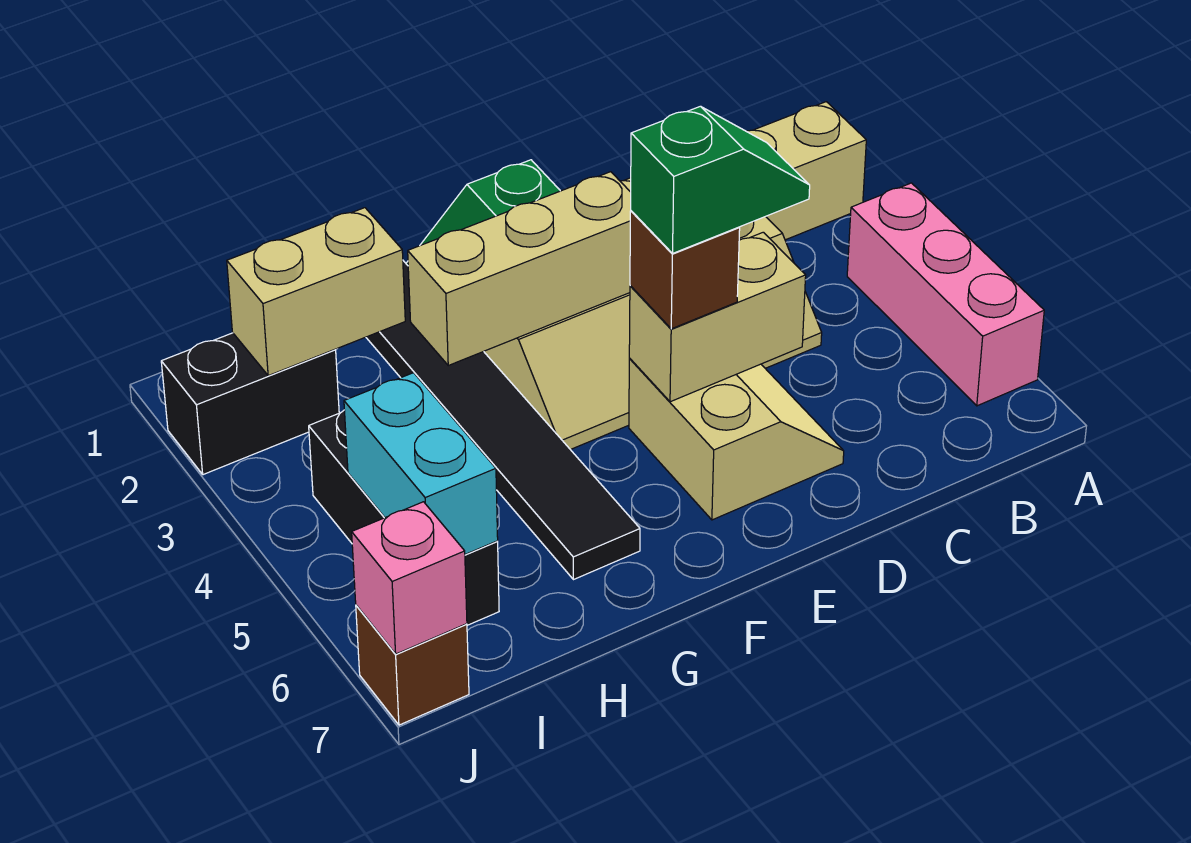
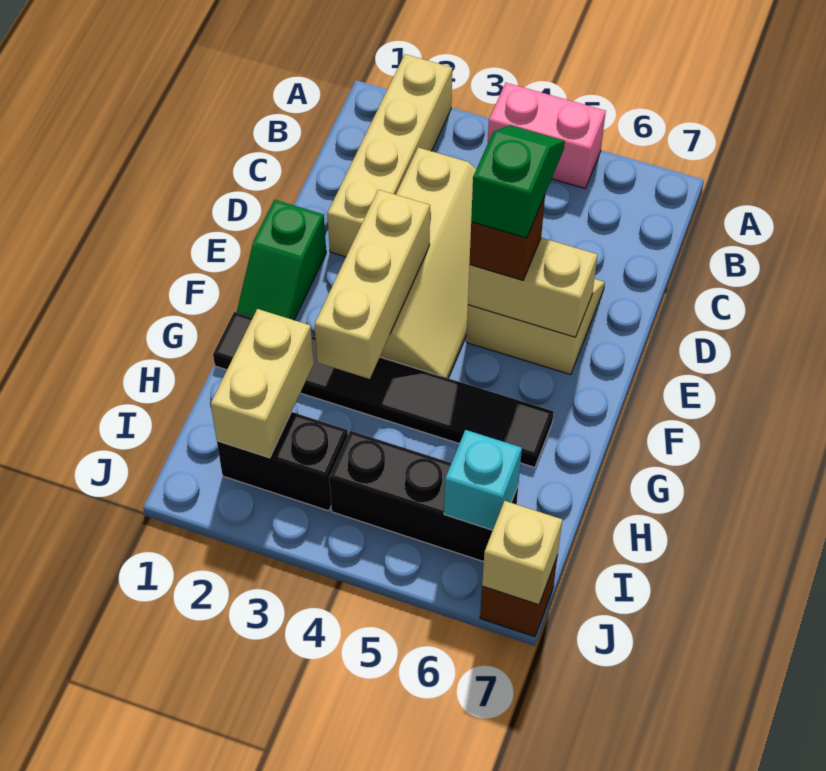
pink brick A4:A6 level 1 -> pink brick A4:A5 level 1
tan brick D5:E5 level 2 -> tan brick E5:E6 level 2
black brick I2:J2 level 1 -> black brick I2:I3 level 1
cyan brick I5:I6 level 2 -> cyan brick I6 level 2
pink brick J7 level 2 -> tan brick J7 level 2

